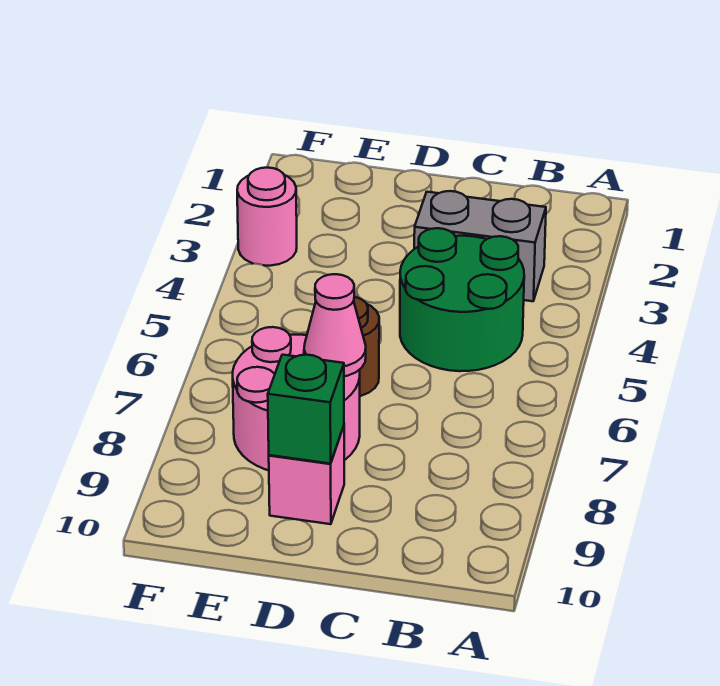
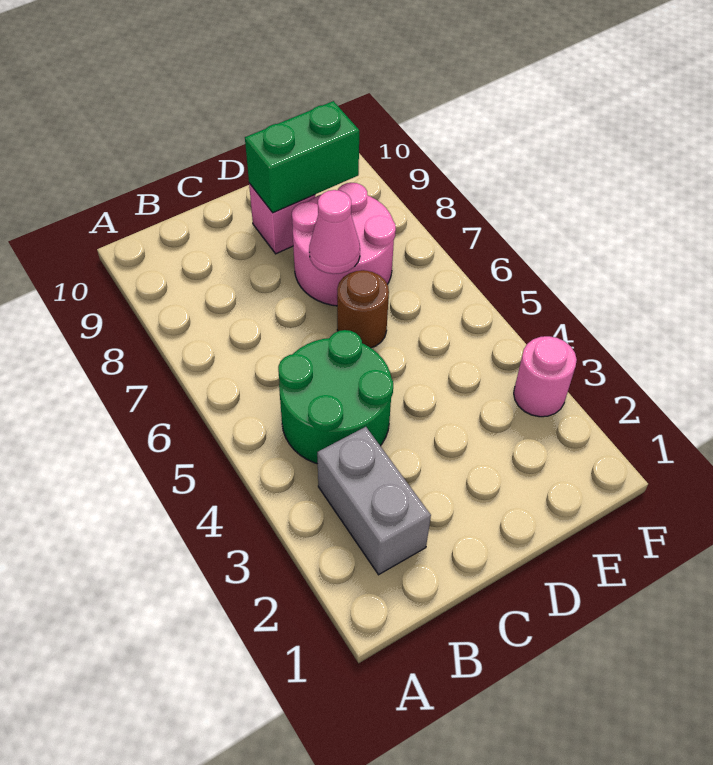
grey brick B3:C3 level 1 -> grey brick B2:B3 level 1
green brick D9 level 2 -> green brick D9:E9 level 2

